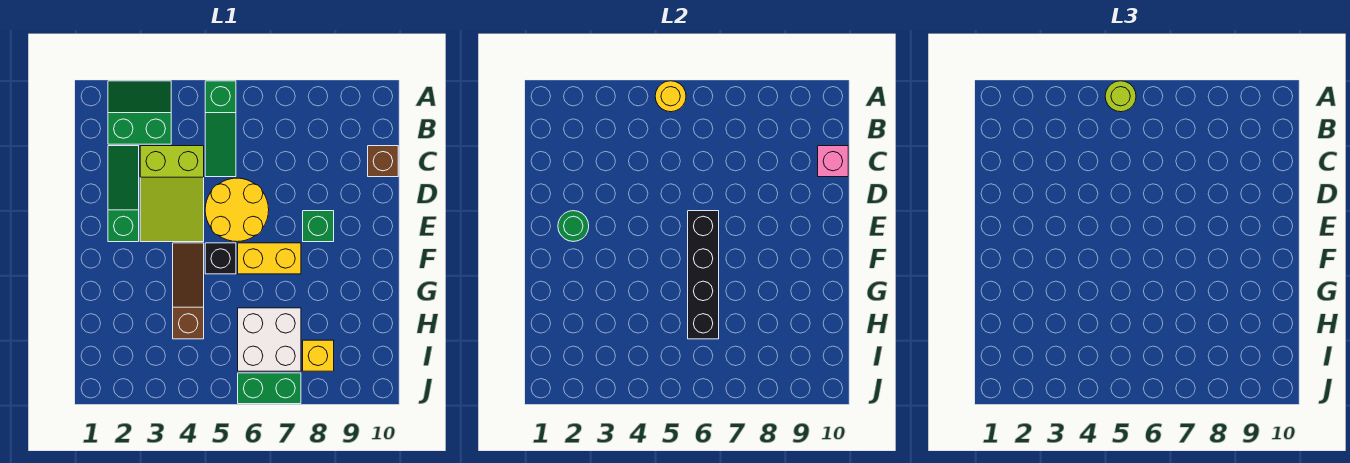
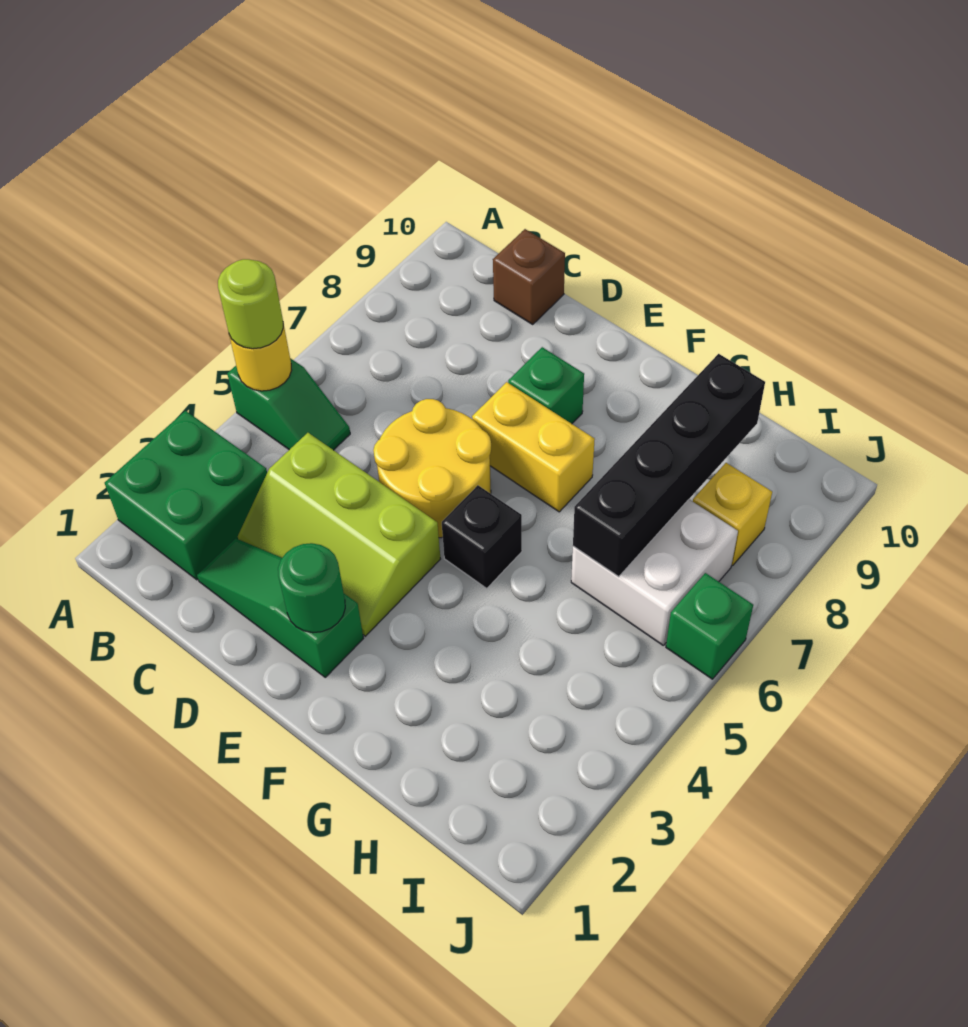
green slope A2:B3 level 1 top B -> green brick A2:B3 level 1
green slope A5:C5 level 1 top A -> green slope A5:B5 level 1 top A
lime slope C3:E4 level 1 top C -> lime slope C3:E4 level 1 top 4
pink brick C10 level 2 -> none
black brick E6:H6 level 2 -> black brick H6:H9 level 2
brown slope F4:H4 level 1 top H -> none
yellow brick F6:F7 level 1 -> yellow brick E7:F7 level 1
green brick J6:J7 level 1 -> green brick J6 level 1

